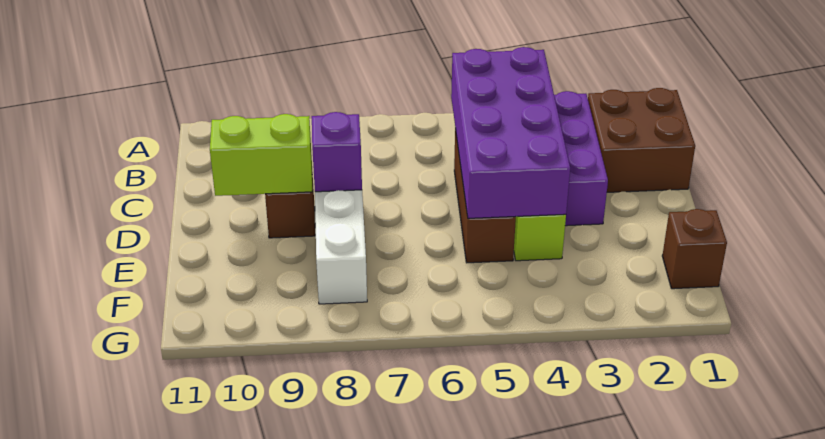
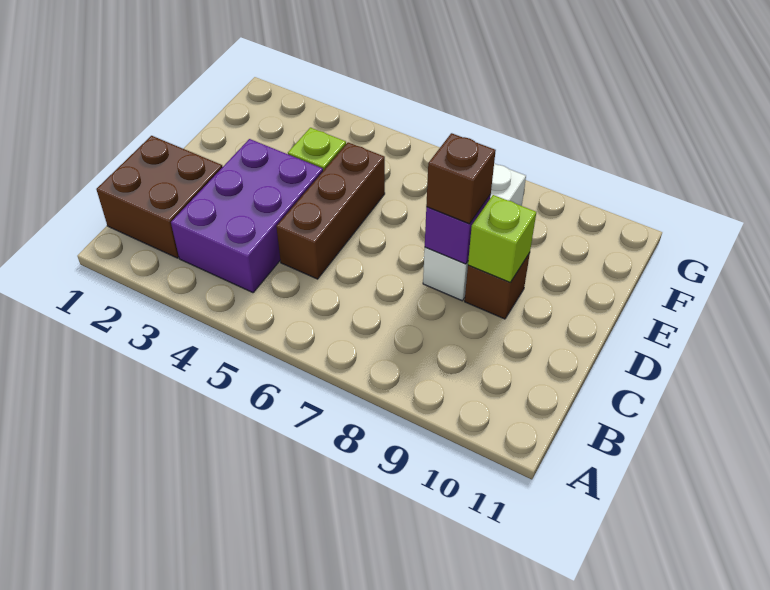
purple brick B4:E5 level 2 -> none
lime brick D9:D10 level 2 -> lime brick D9 level 2
brown brick F1 level 1 -> brown brick D8 level 3

